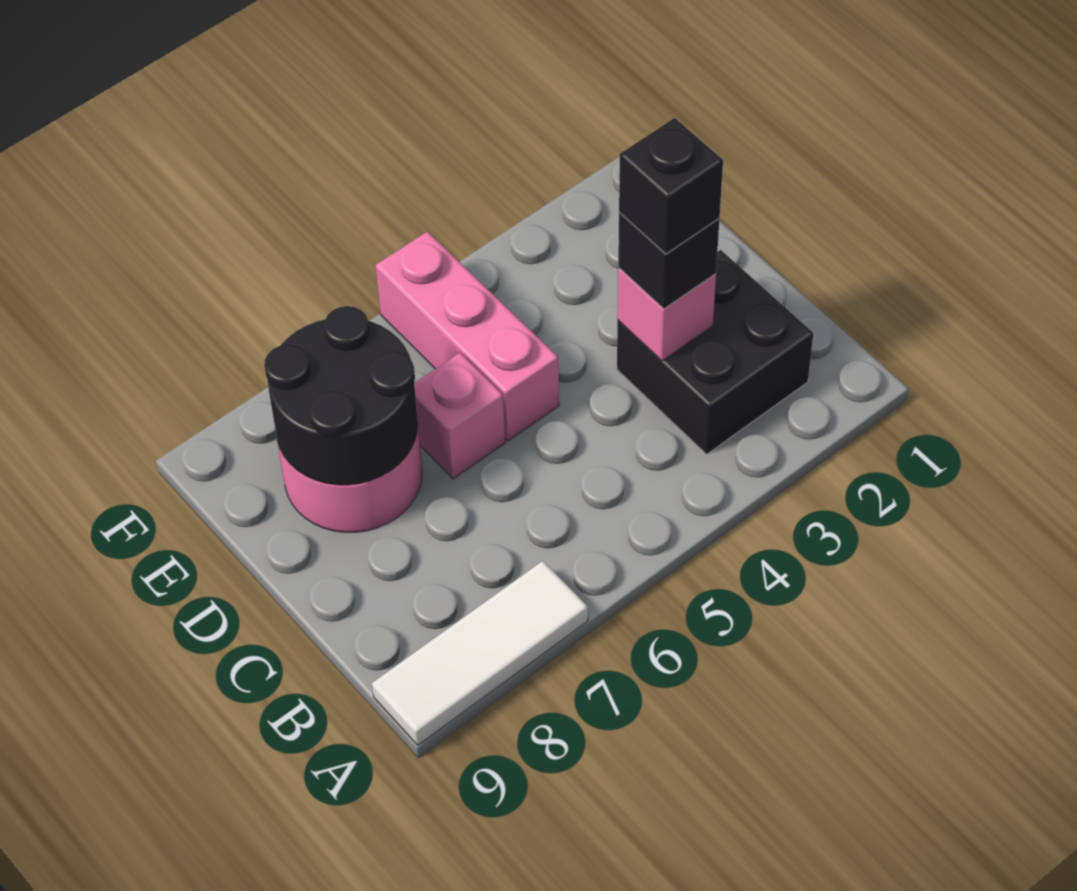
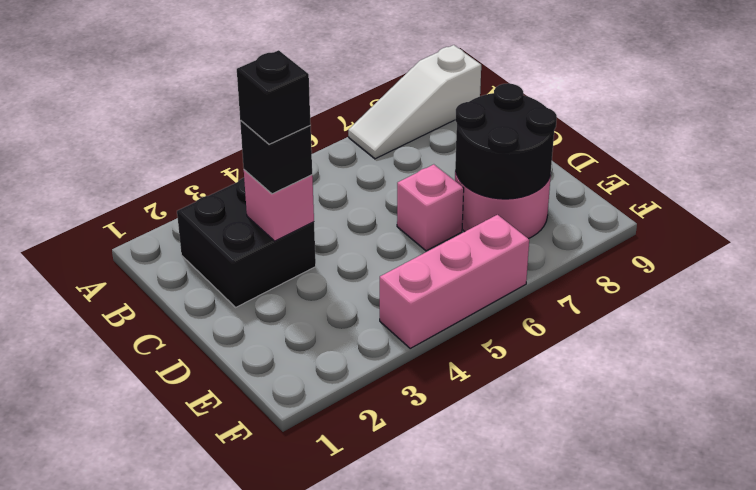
white tile A7:A9 level 1 -> white slope A7:A9 level 1 top 9
pink brick D5:F5 level 1 -> pink brick F4:F6 level 1

